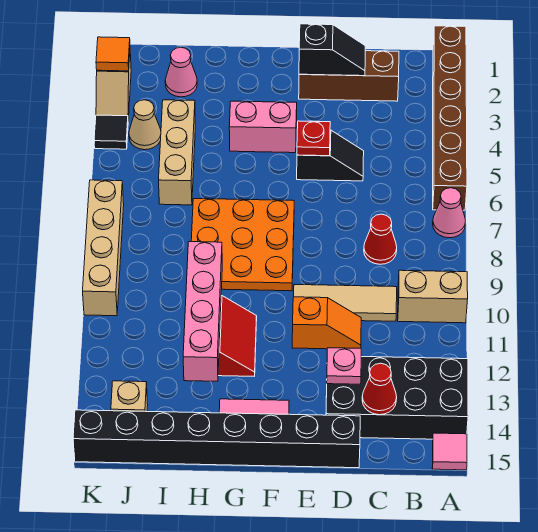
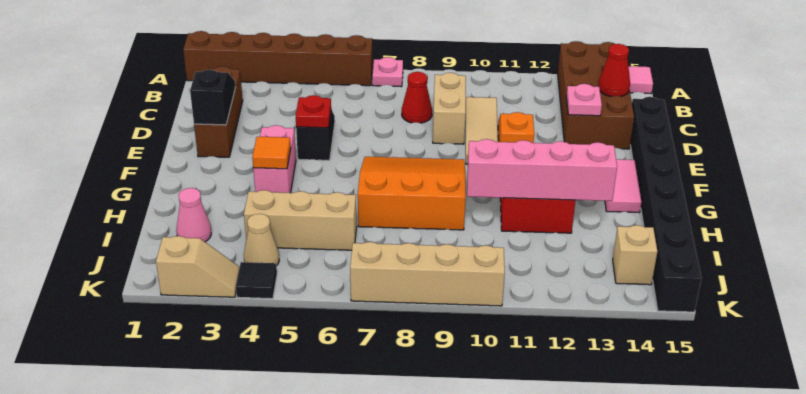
pink cone A7 level 1 -> pink plate A7 level 1
tan brick A10:B10 level 1 -> tan brick C9:D9 level 1
black brick A13:D14 level 1 -> brown brick A13:D14 level 1
orange plate F7:H9 level 1 -> orange slope F7:H9 level 1 top H
orange tile K2 level 2 -> orange tile G4 level 2

